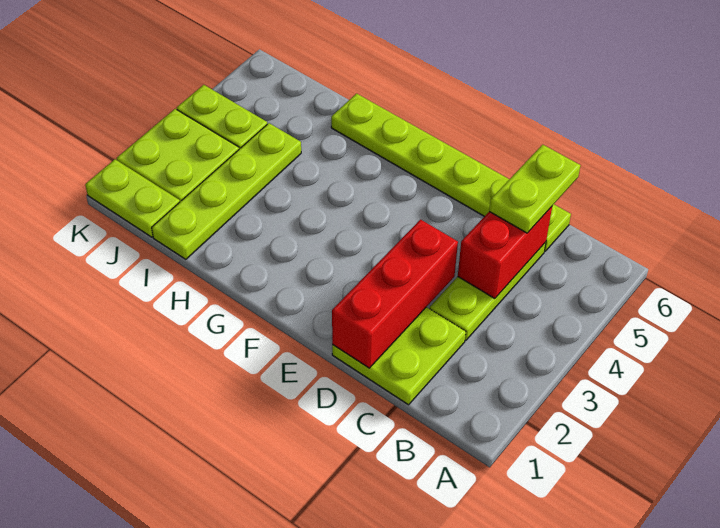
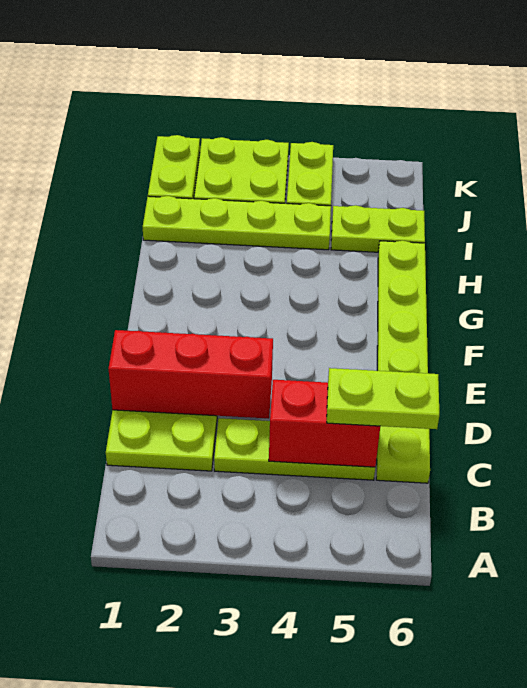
none -> lime plate I5:I6 level 1

